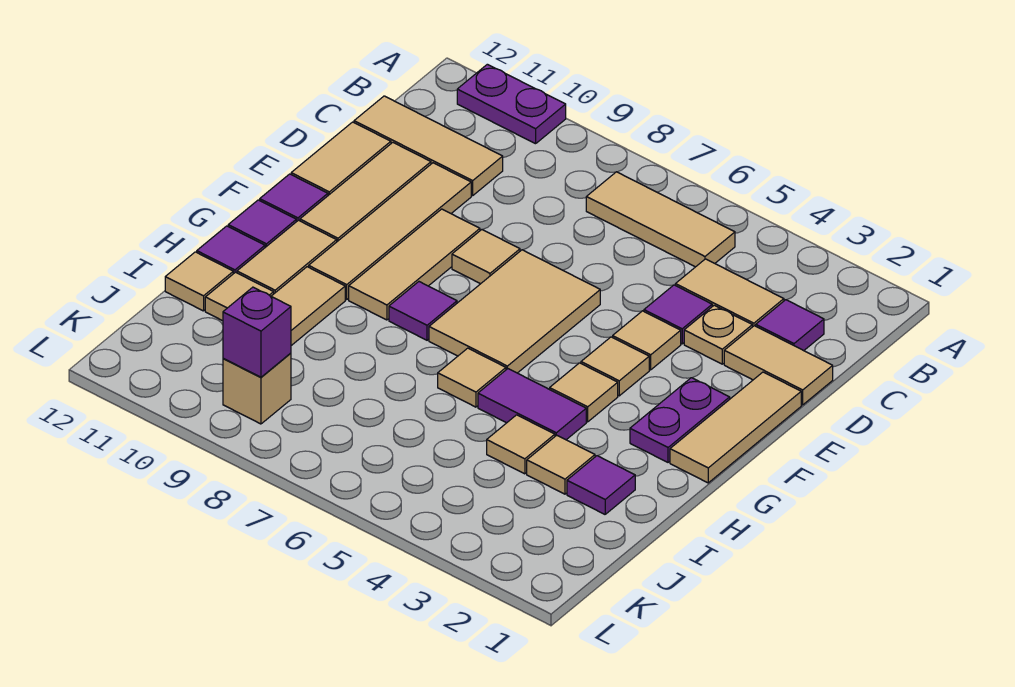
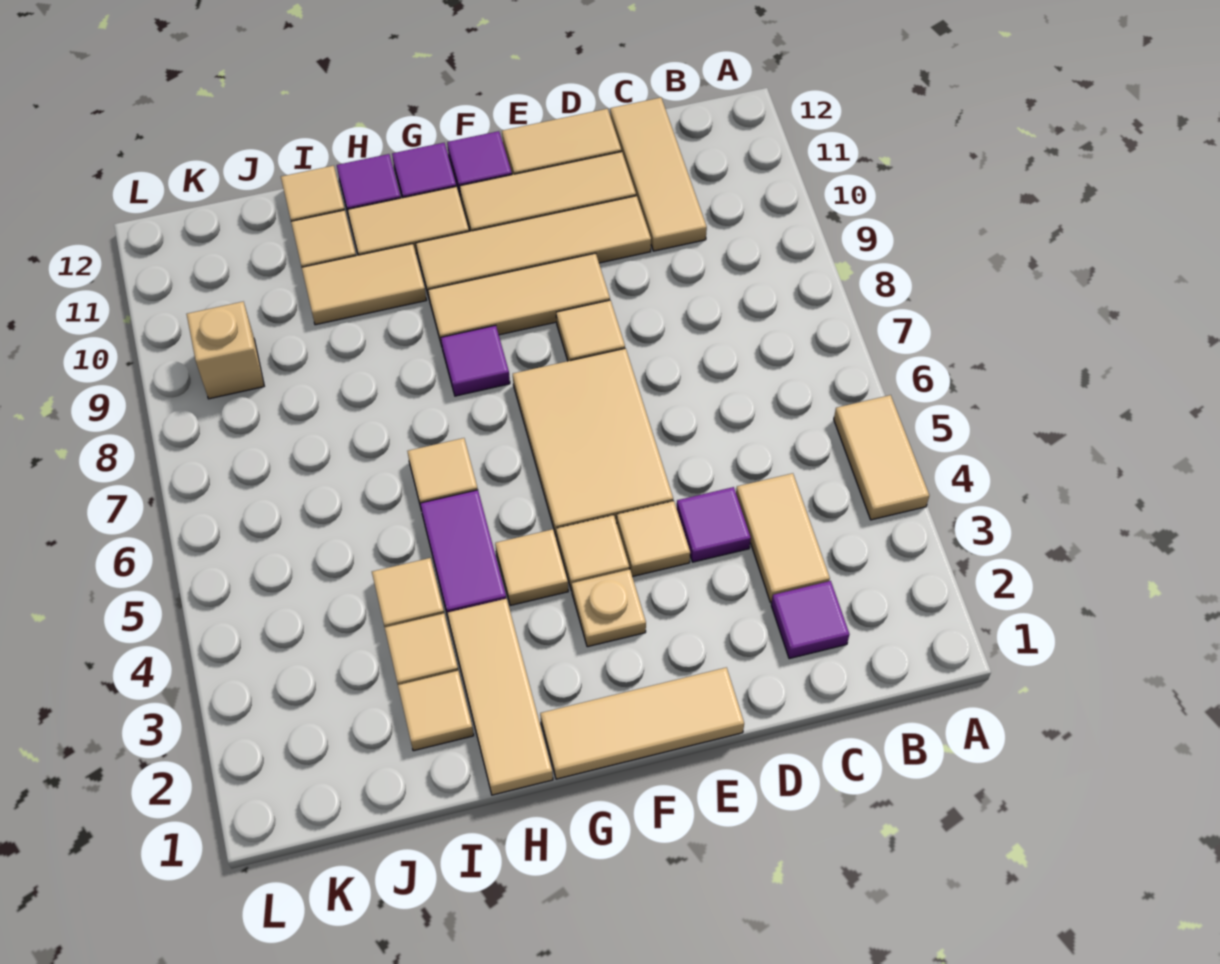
purple plate A10:A11 level 1 -> none
tan tile B5:B7 level 1 -> tan tile H1:H3 level 1
tan tile D1:D2 level 1 -> tan tile A4:A5 level 1
tan plate D3 level 1 -> tan plate F3 level 1
tan tile E6:G7 level 1 -> tan tile E5:F7 level 1
purple plate F2:G2 level 1 -> none
purple tile I2 level 1 -> tan tile I2 level 1
purple brick K9 level 2 -> none

